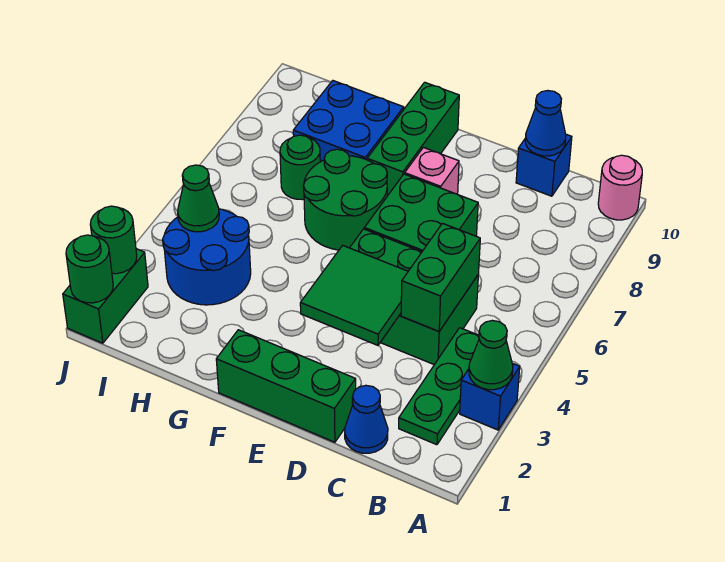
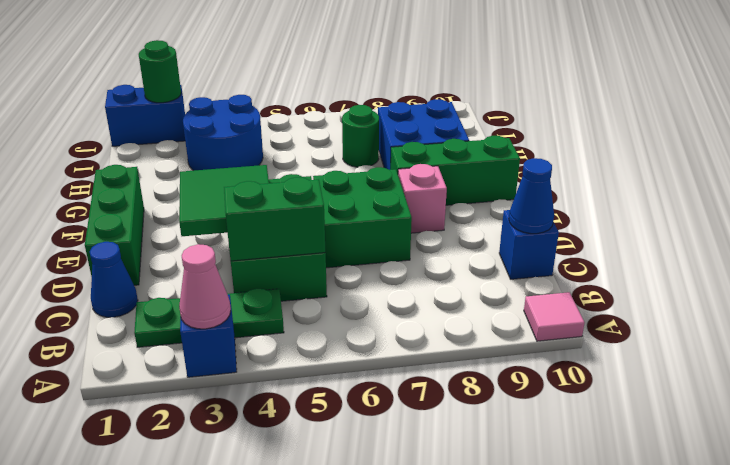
green cone A3 level 2 -> pink cone A3 level 2
pink round brick A10 level 1 -> pink tile A10 level 1
green round brick F6:G7 level 1 -> none
green cone I4 level 2 -> none
green brick J1:J2 level 1 -> blue brick J1:J2 level 1
green round brick J1 level 2 -> none

